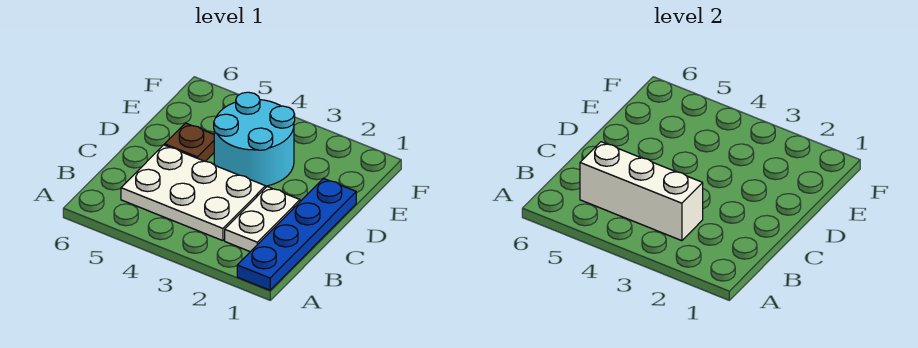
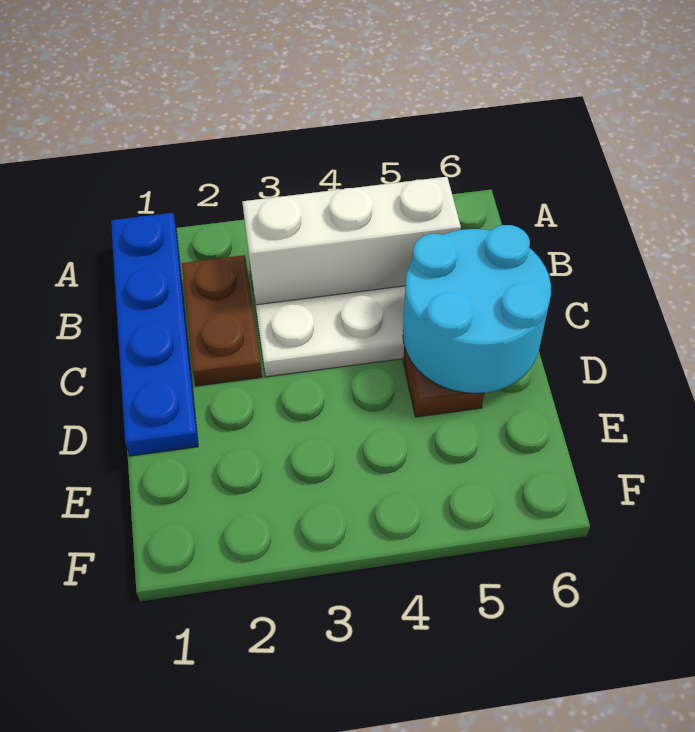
white plate B2:C2 level 1 -> brown plate B2:C2 level 1
cyan round brick D3:E4 level 1 -> cyan round brick C5:D6 level 2

